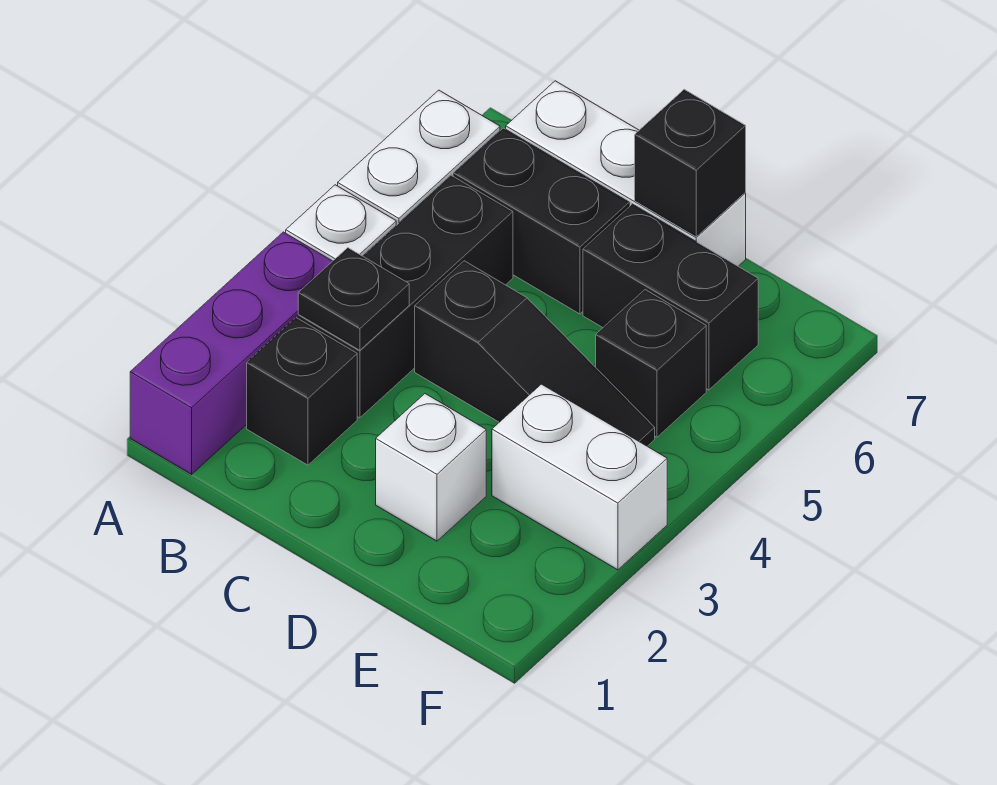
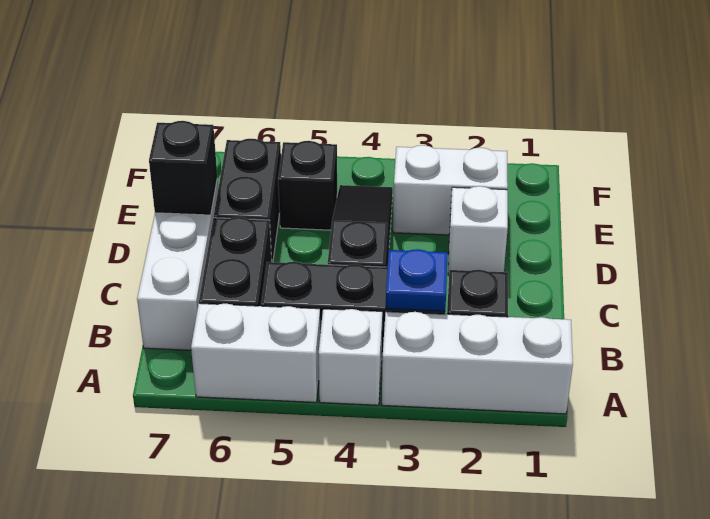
purple brick A1:A3 level 1 -> white brick A1:A3 level 1
black plate B3 level 2 -> blue plate B3 level 2
white brick E3:F3 level 1 -> white brick E2:E3 level 1

